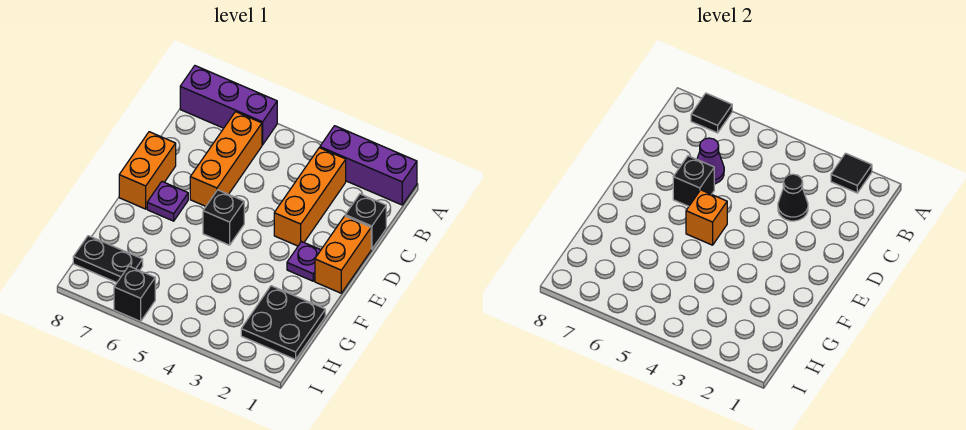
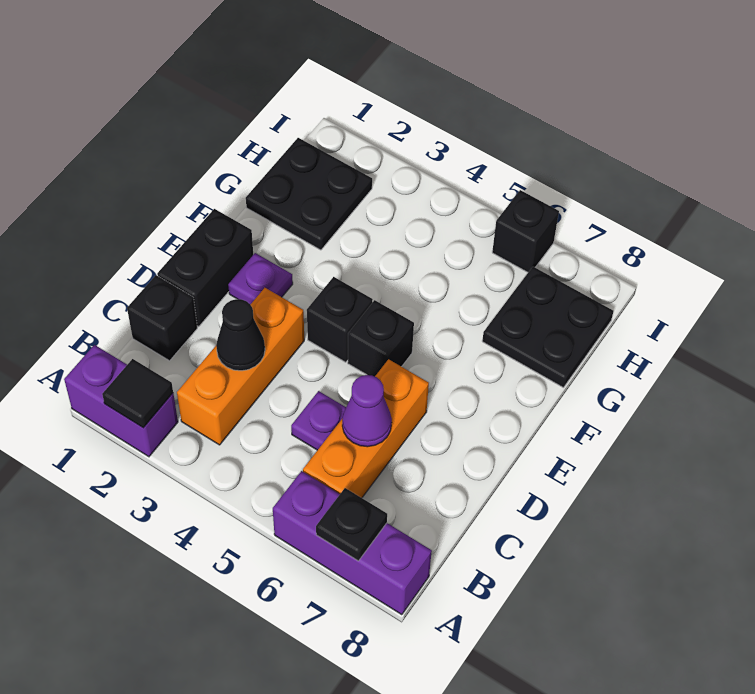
purple brick A1:A3 level 1 -> purple brick A1:A2 level 1
black tile A7 level 2 -> black plate A7 level 2
orange brick D1:E1 level 1 -> black brick D1:E1 level 1
black brick D6 level 2 -> black brick E4 level 1
orange brick D8:E8 level 1 -> none
orange brick E5 level 2 -> none
purple plate E7 level 1 -> purple plate C5 level 1
black plate H7:H8 level 1 -> black plate G7:H8 level 1

